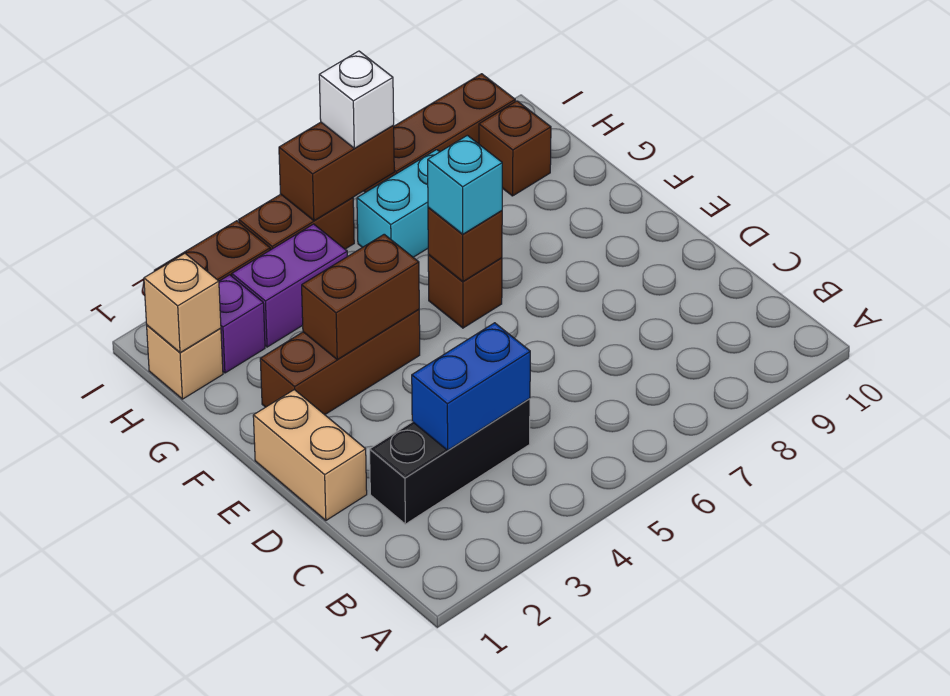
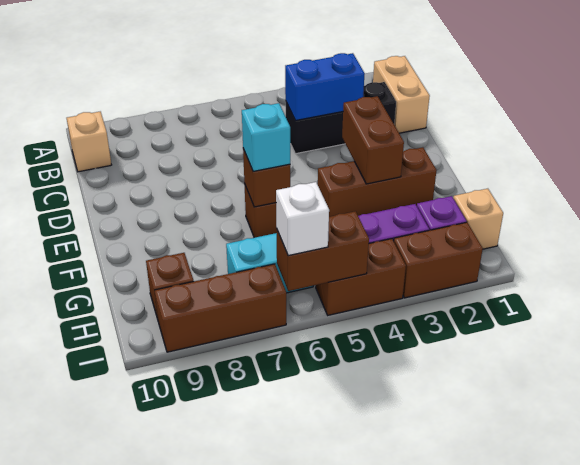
tan brick D1:E1 level 1 -> tan brick B1:C1 level 1
brown brick F3:F4 level 2 -> brown brick E3:F3 level 2
tan brick H1 level 2 -> tan brick B10 level 1

